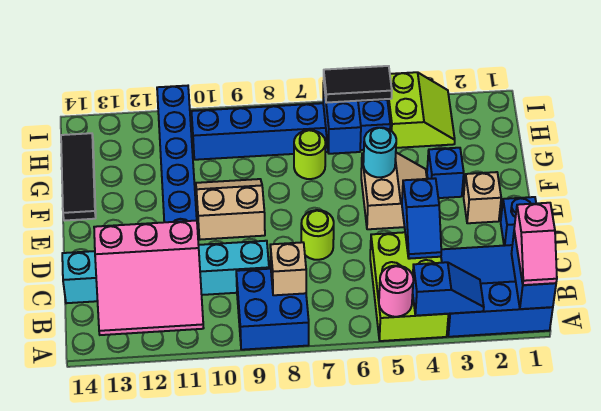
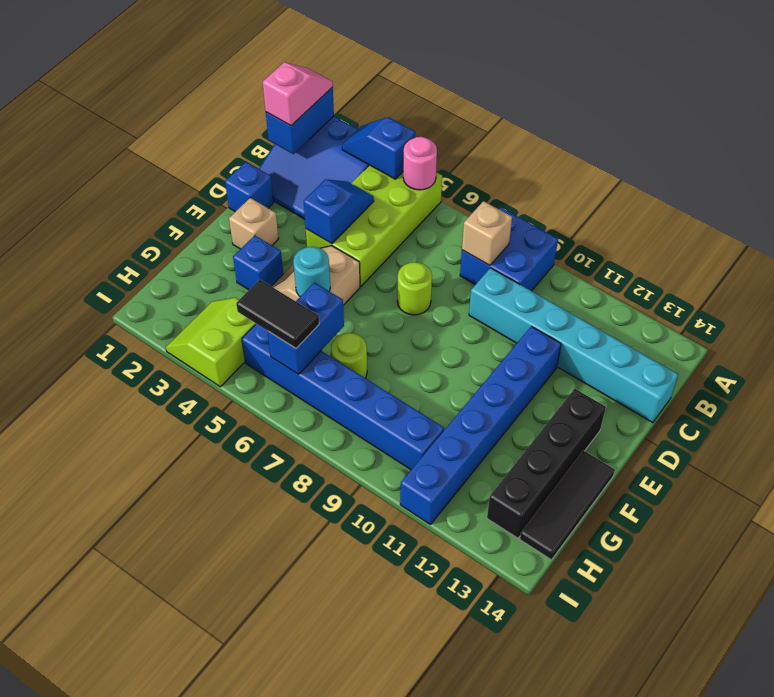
lime brick A4:C5 level 1 -> lime brick A4:D5 level 1
pink slope A11:C13 level 2 top C -> none
tan slope E9:F10 level 1 top E -> none
none -> black brick E13:H13 level 1

